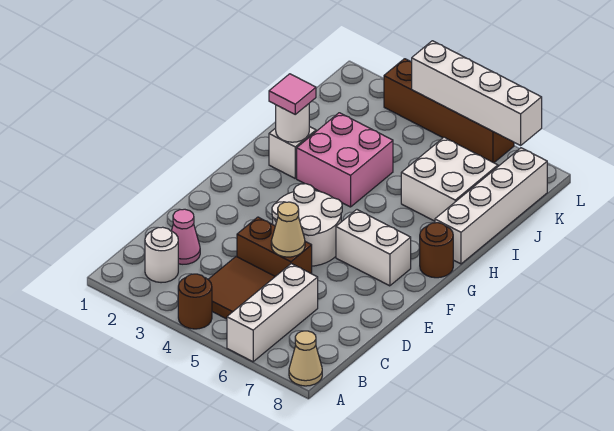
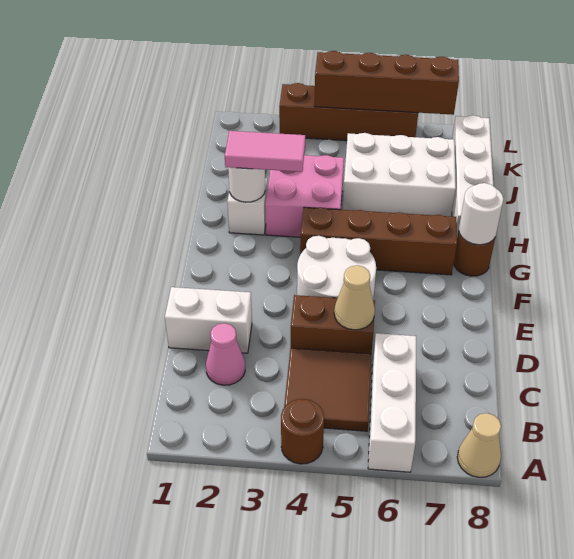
white round brick B2 level 1 -> white round brick G8 level 2
white brick F6:F7 level 1 -> white brick D1:D2 level 1
none -> brown brick G4:G7 level 1
pink tile H2 level 3 -> pink tile H2:H3 level 3
white brick I6:J7 level 1 -> white brick I5:J7 level 1
white brick L4:L7 level 2 -> brown brick L4:L7 level 2

